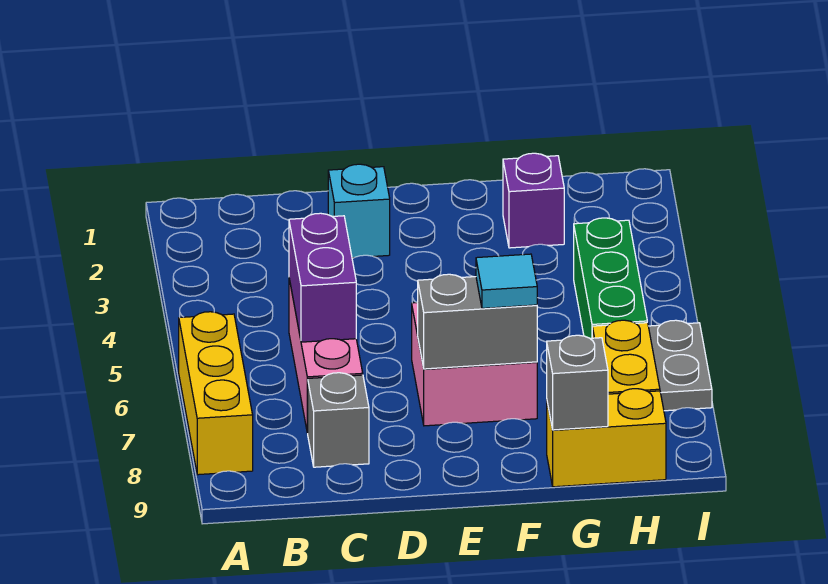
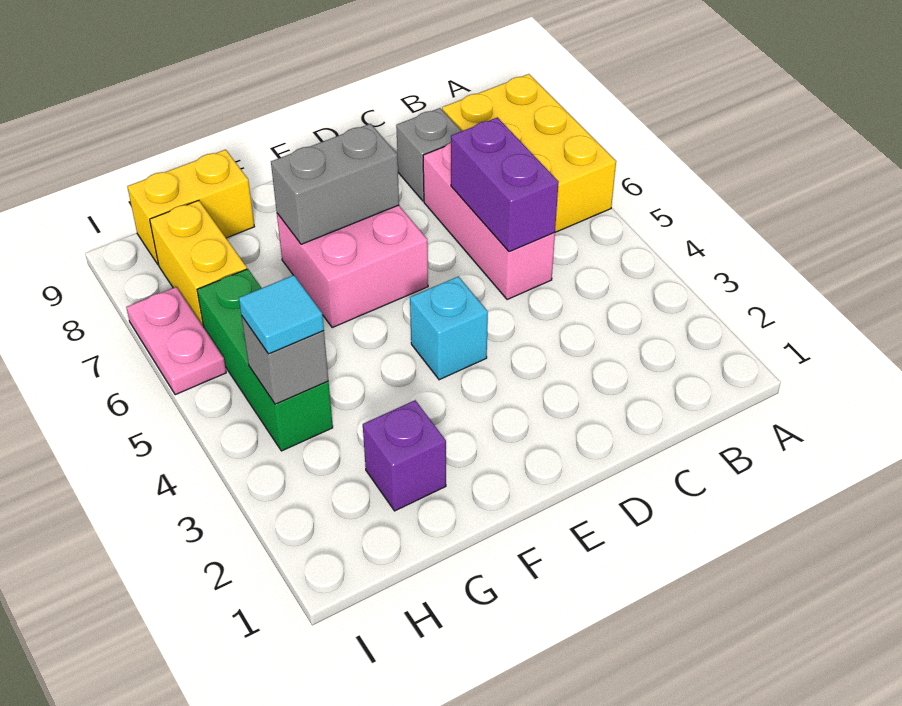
yellow brick A6:A8 level 1 -> yellow brick A6:B8 level 1
cyan brick D2 level 1 -> cyan brick E4 level 1
cyan tile F7 level 3 -> cyan tile H4 level 3
grey brick G9 level 2 -> grey brick H4 level 2
grey plate I6:I7 level 1 -> pink plate I6:I7 level 1

